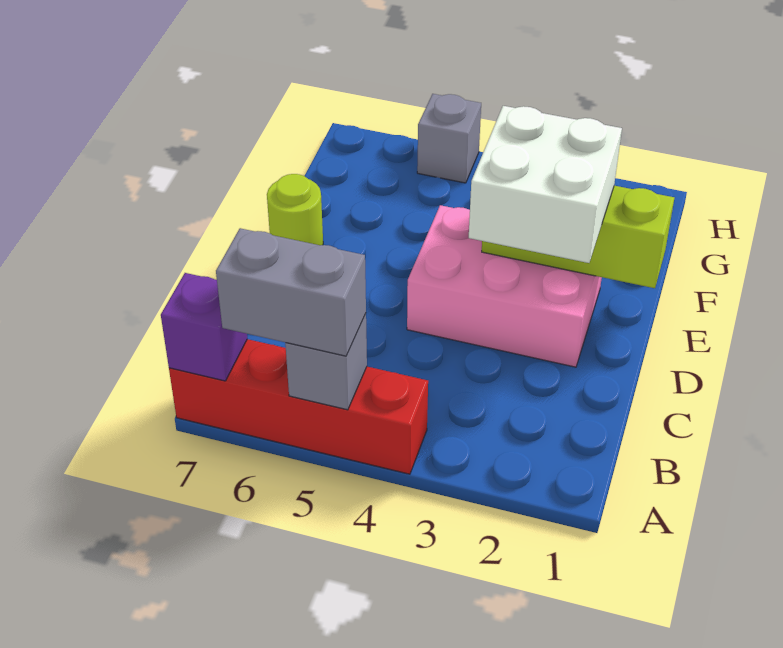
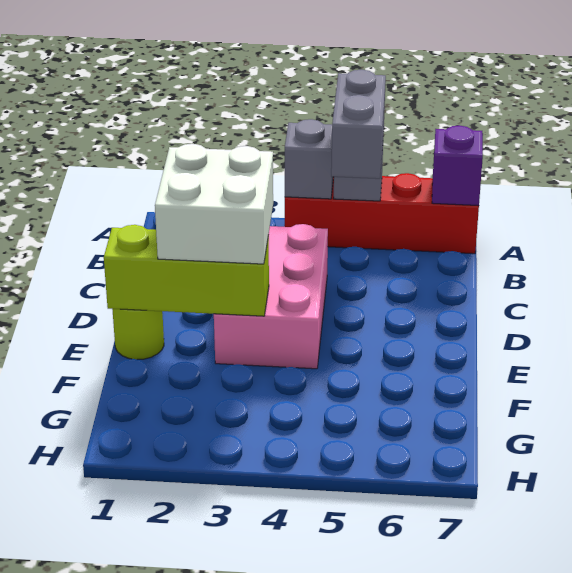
grey brick A5:A6 level 3 -> grey brick A5:B5 level 3
pink brick D2:E4 level 1 -> pink brick C3:E4 level 1
lime round brick E7 level 1 -> lime round brick E1 level 1
grey brick H5 level 1 -> grey brick A4 level 2

